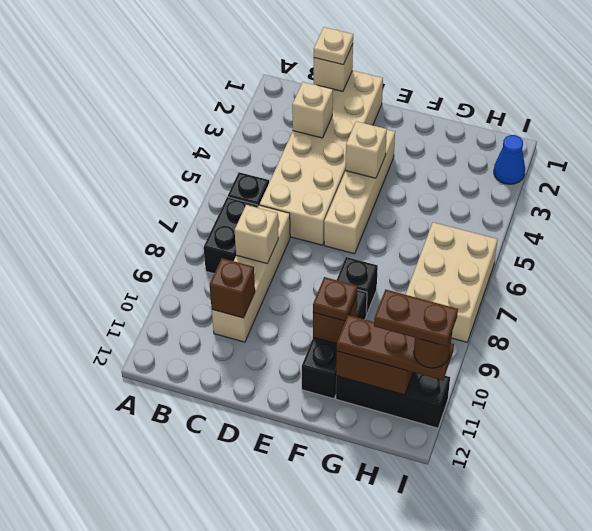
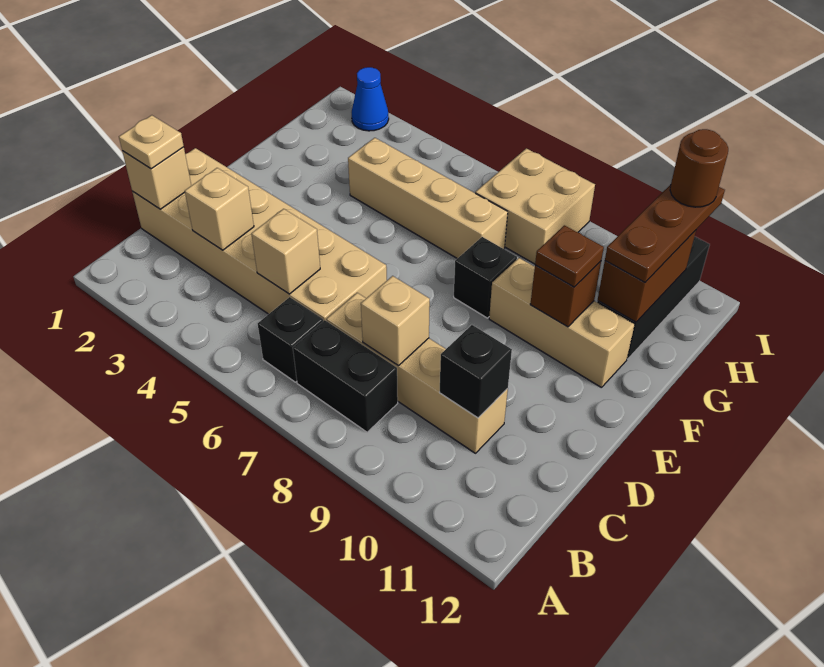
brown brick C10 level 2 -> black brick C10 level 2
tan brick E3:E6 level 1 -> tan brick G4:G7 level 1
tan brick E4 level 2 -> tan brick C5 level 2
black brick F9:F11 level 1 -> tan brick F9:F11 level 1
tan brick H6:I8 level 1 -> tan brick H7:I8 level 1
brown plate H11:I11 level 5 -> none

